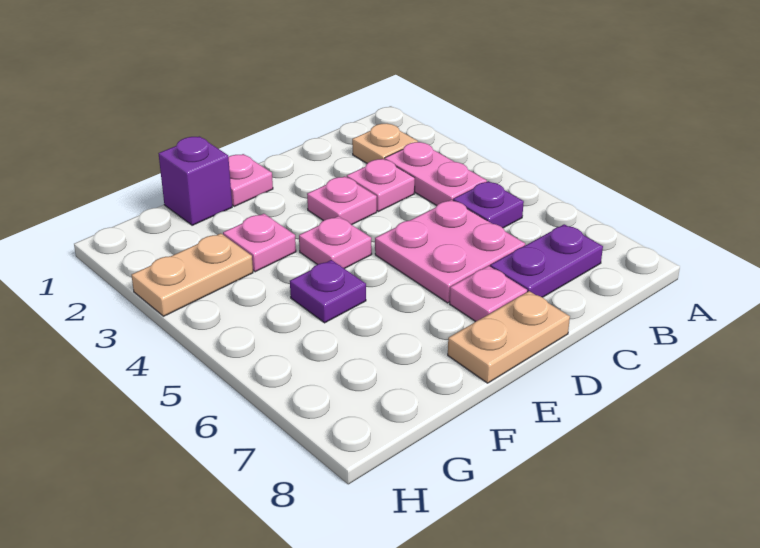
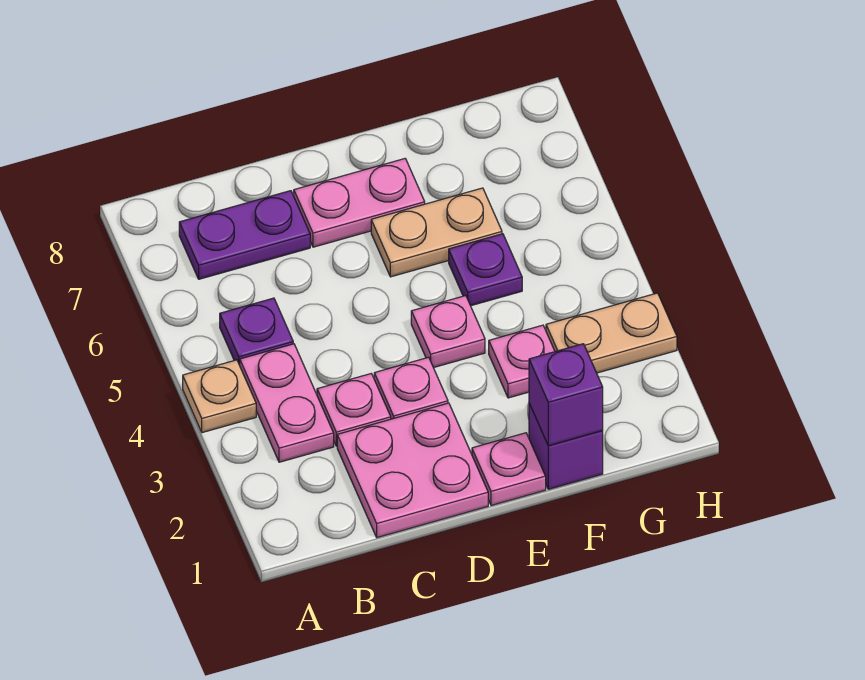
tan plate B2 level 1 -> tan plate A4 level 1
pink plate C5:D6 level 1 -> pink plate C1:D2 level 1
pink plate D7 level 1 -> pink plate D7:E7 level 1
tan plate D8:E8 level 1 -> tan plate E6:F6 level 1
none -> purple brick F1 level 2

